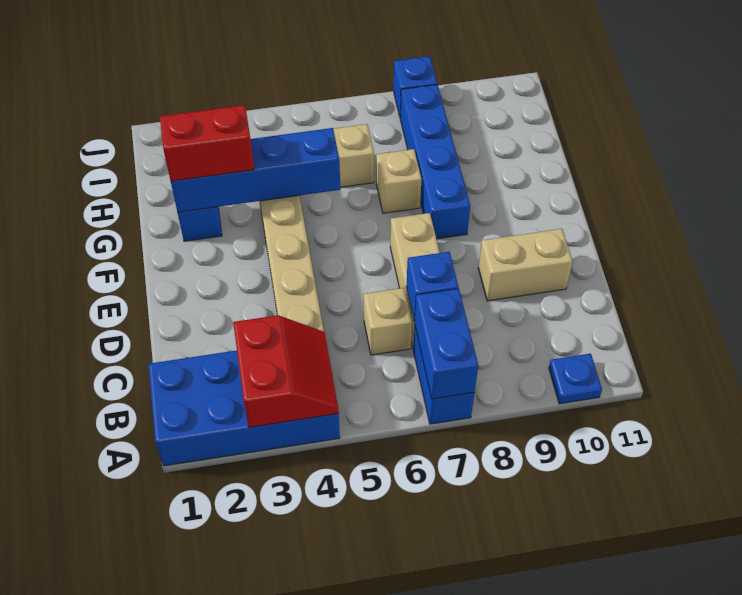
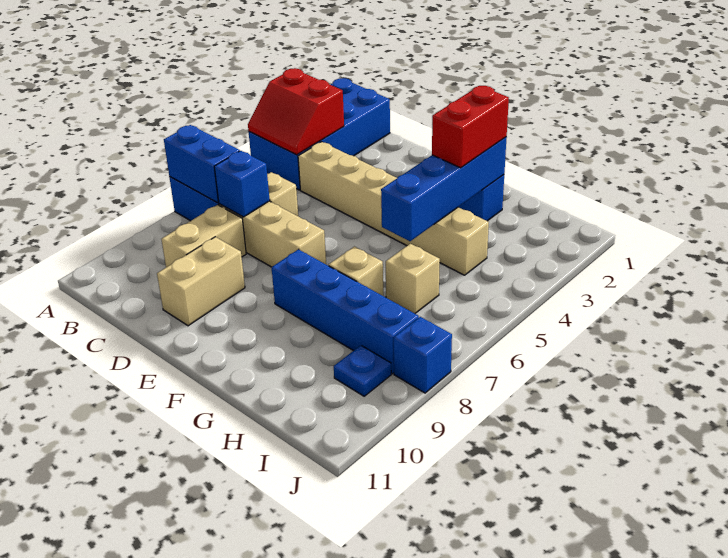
blue plate A10 level 1 -> blue plate I9 level 1
none -> tan brick C8:C9 level 1

